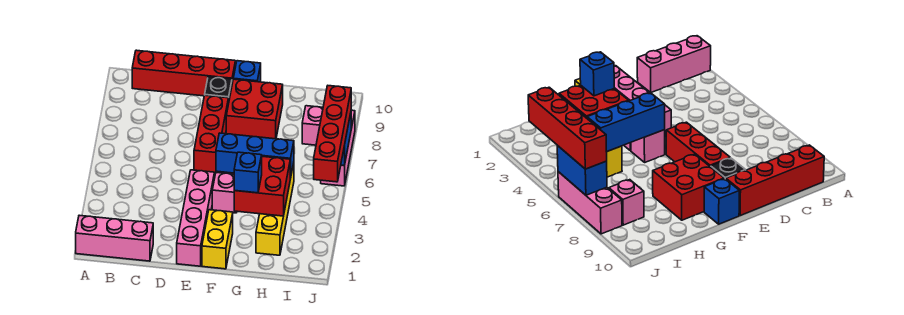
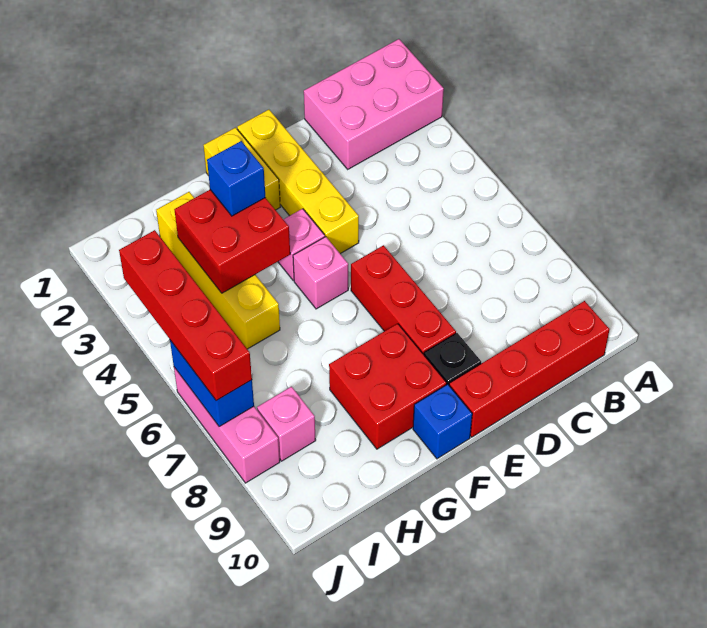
pink brick A1:C1 level 1 -> pink brick A1:C2 level 1
pink brick E1:E4 level 1 -> yellow brick E1:E4 level 1
blue brick F5:H5 level 2 -> none

